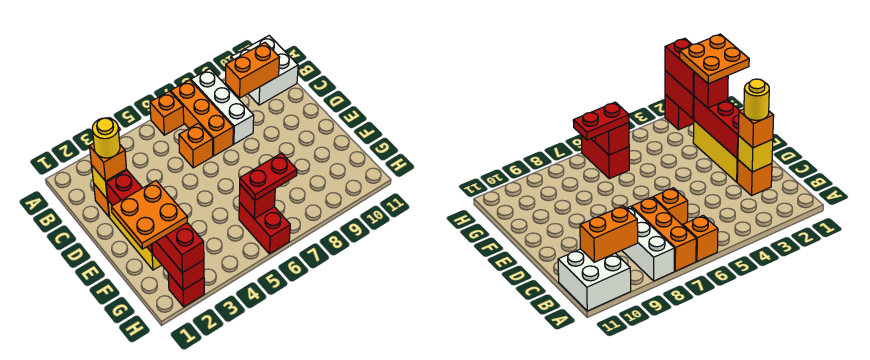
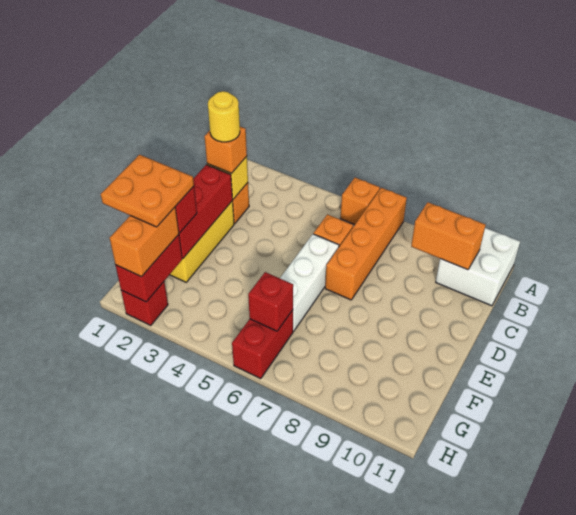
orange brick A7:C7 level 1 -> orange brick A7:D7 level 1
white brick A8:C8 level 1 -> white brick D6:F6 level 1
red brick G2:H2 level 3 -> orange brick G2:H2 level 3
red plate G6:G7 level 3 -> none

